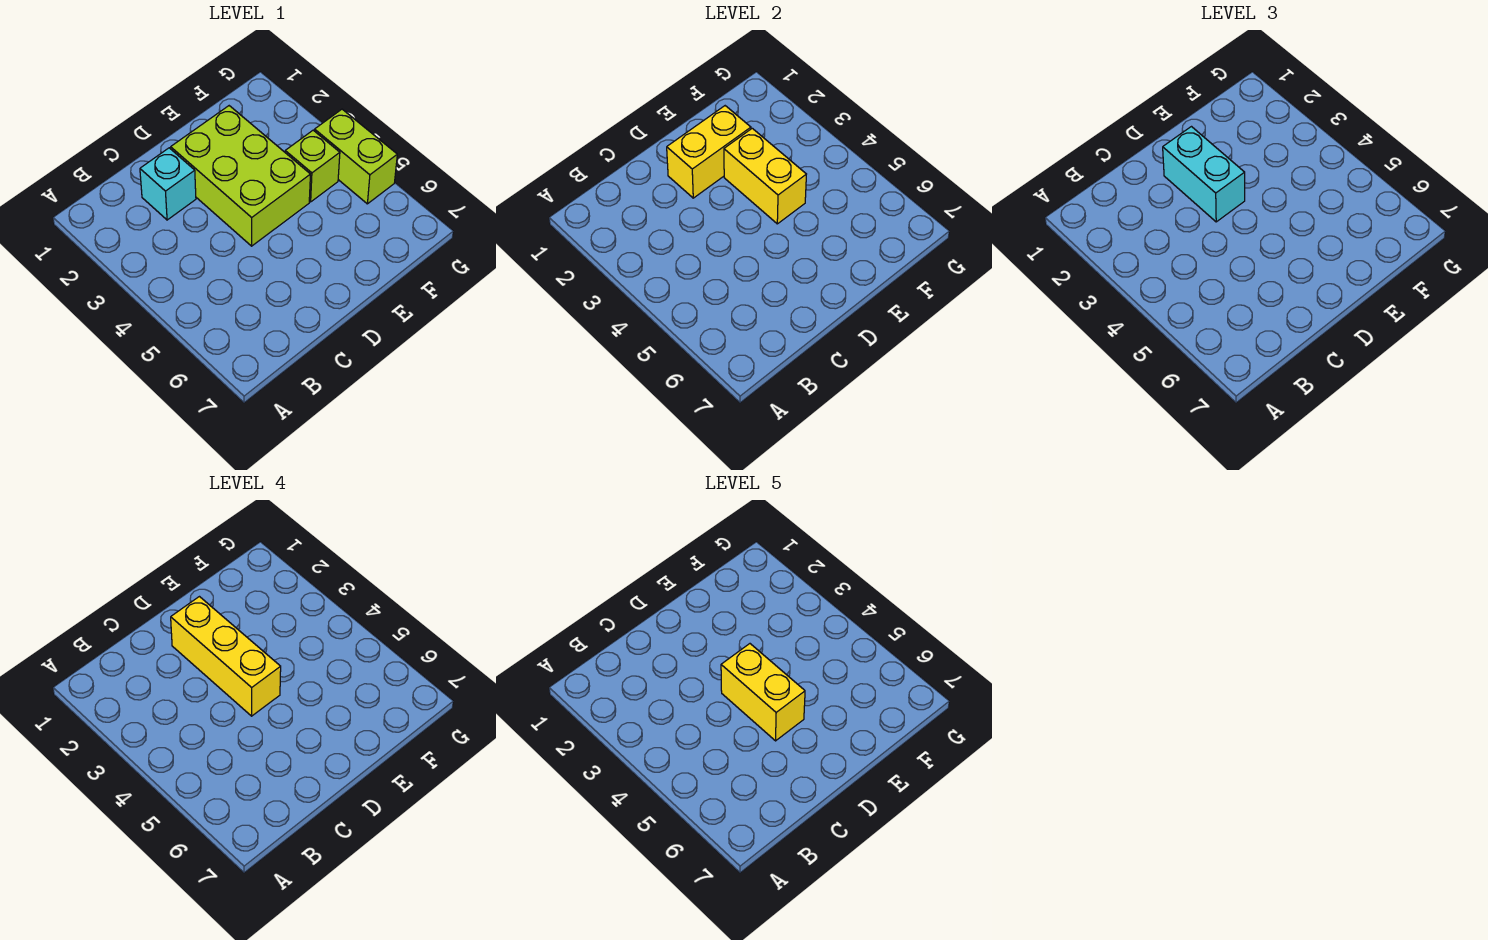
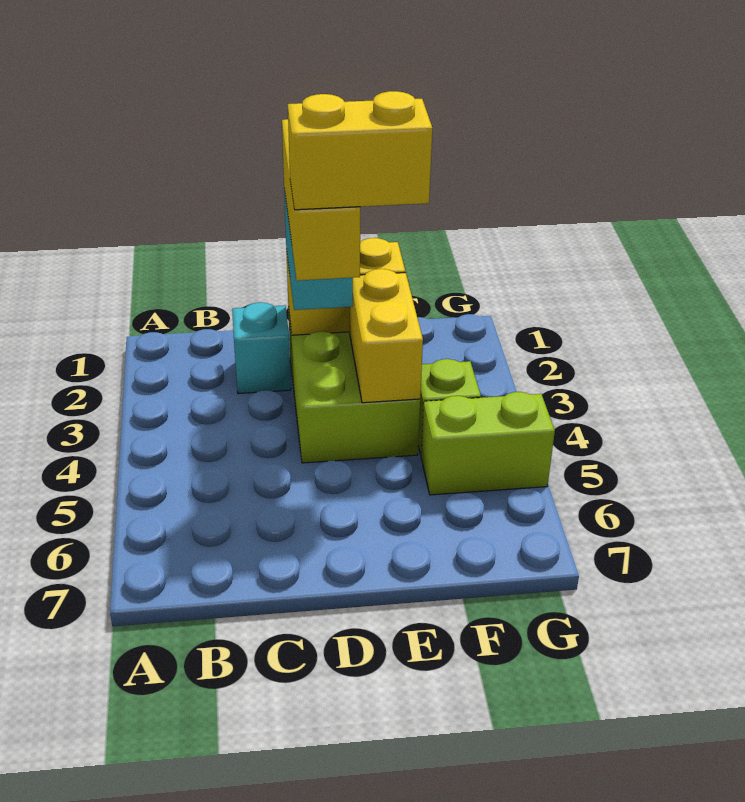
yellow brick D4:D5 level 5 -> yellow brick D4:E4 level 5
lime brick G4:G5 level 1 -> lime brick F5:G5 level 1

